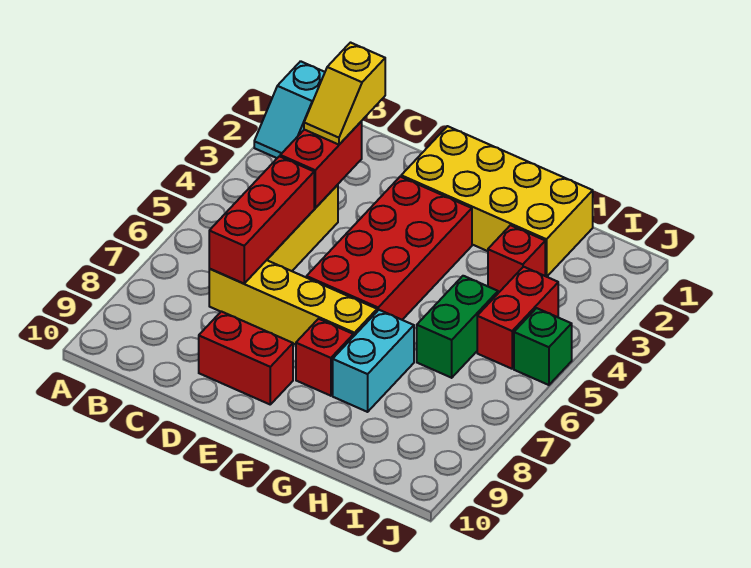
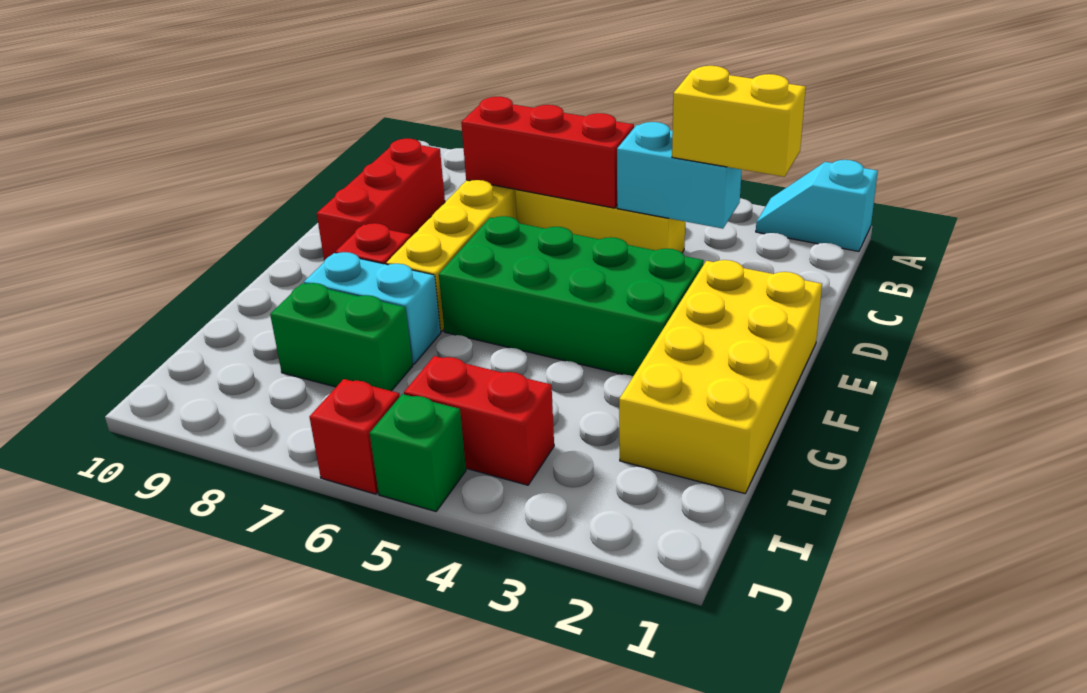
yellow slope C2:C3 level 3 top 2 -> yellow brick C2:C3 level 3
red brick C3:C4 level 2 -> cyan brick C3:C4 level 2
red brick D9:E9 level 1 -> red brick C9:E9 level 1
red brick E3:F6 level 1 -> green brick E3:F6 level 1
red brick H3 level 1 -> red brick J6 level 1
green brick H5:H6 level 1 -> green brick H7:H8 level 1

